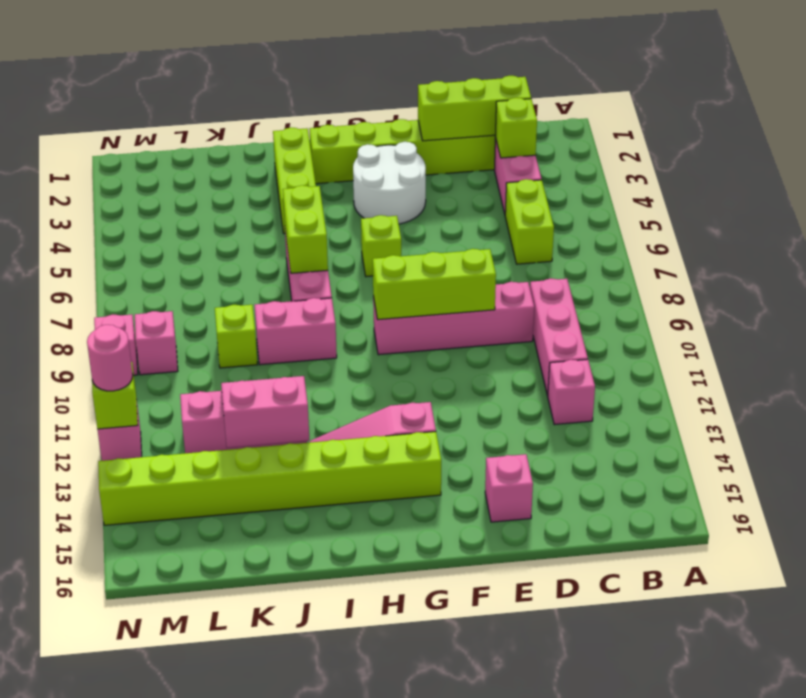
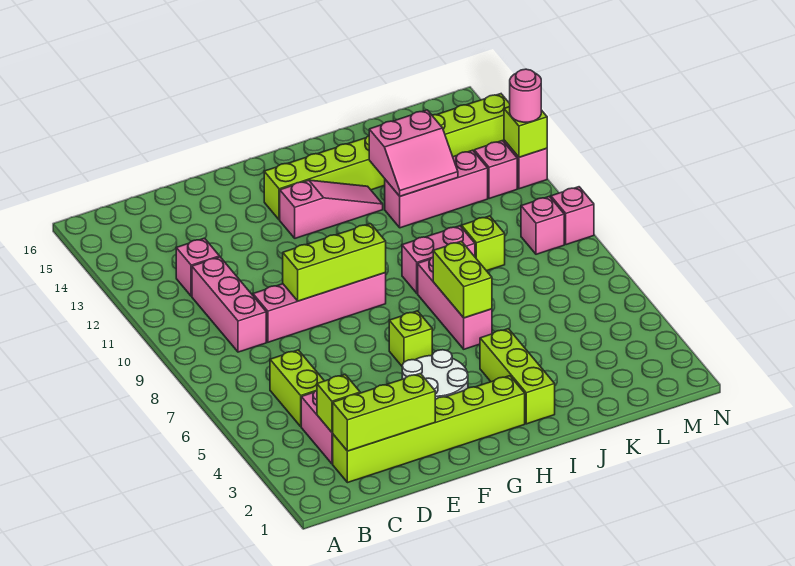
pink brick E15 level 1 -> pink brick M12 level 1

